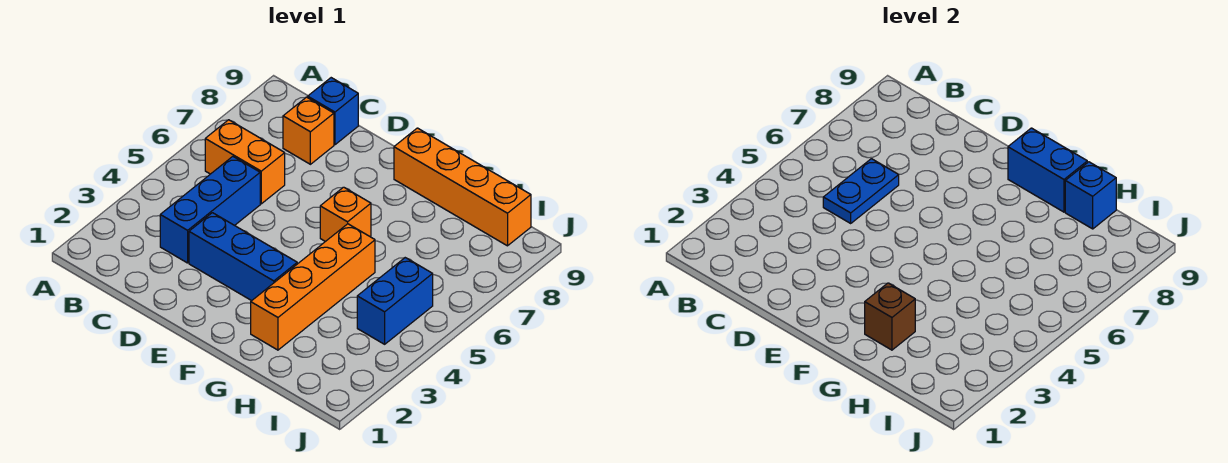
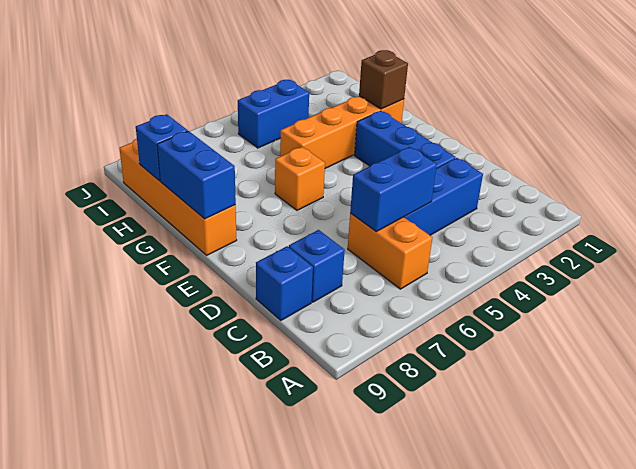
blue plate C5:C6 level 2 -> blue brick C5:C6 level 2
orange brick C8 level 1 -> blue brick C8 level 1

